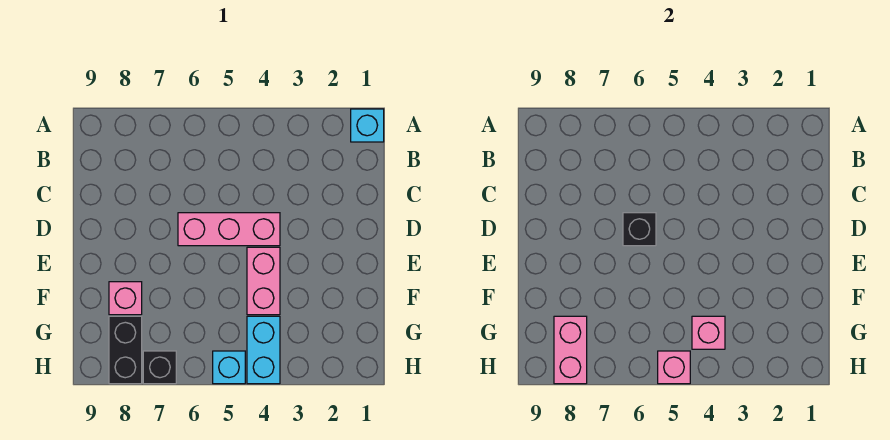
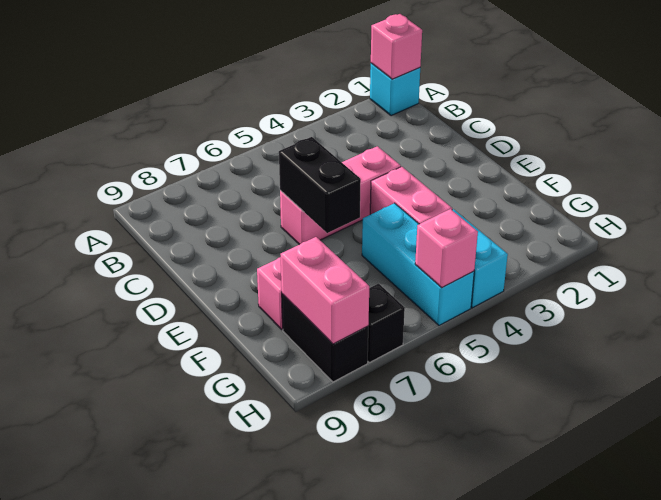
black brick D6 level 2 -> black brick D6:E6 level 2
pink brick G4 level 2 -> pink brick A1 level 2
cyan brick H5 level 1 -> cyan brick F5:H5 level 1

